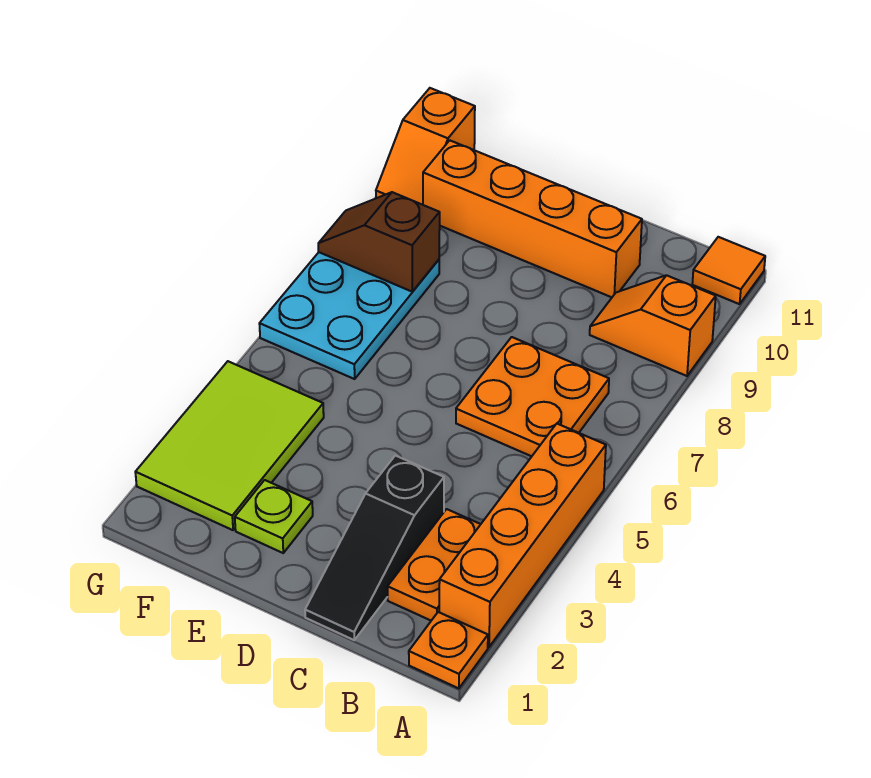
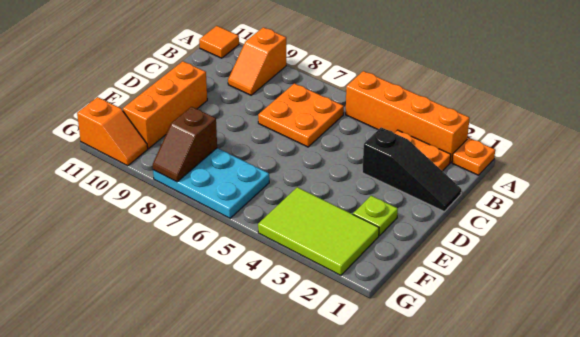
orange brick C10:F10 level 1 -> orange brick D10:F10 level 1

